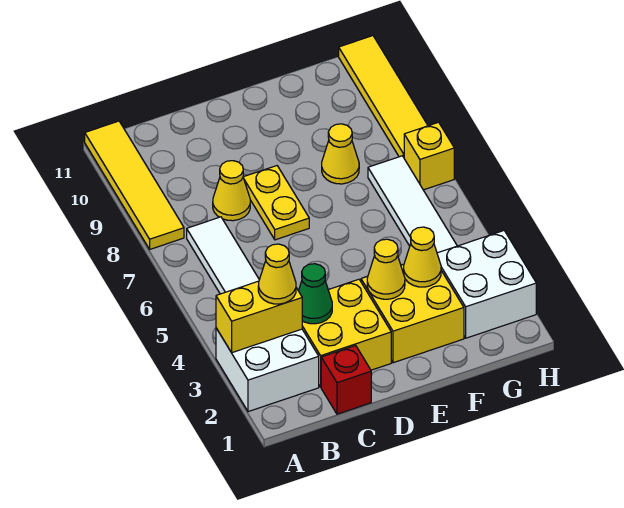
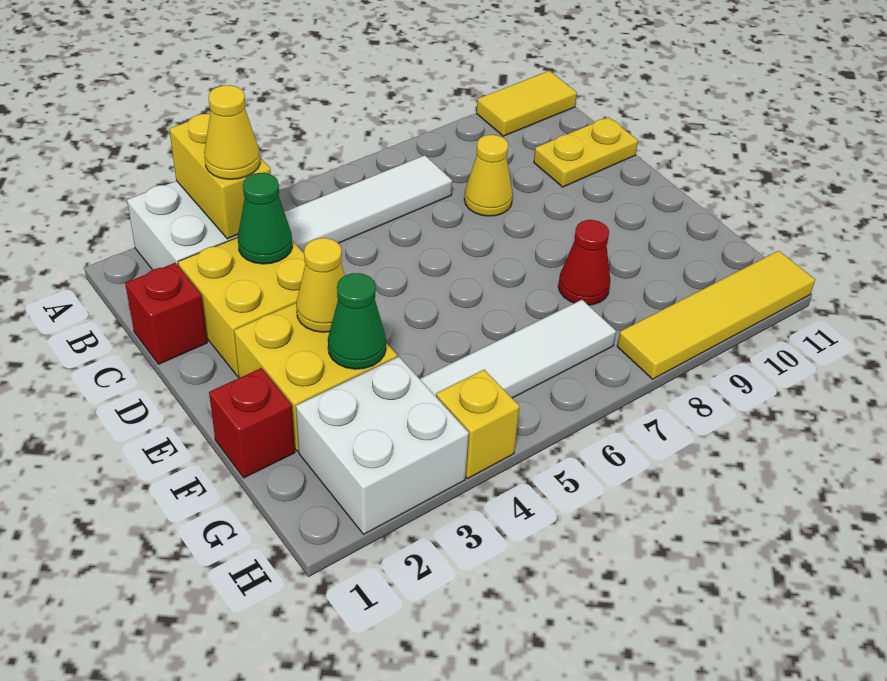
yellow tile A8:A11 level 1 -> yellow tile A10:A11 level 1
yellow plate D7:D8 level 1 -> yellow plate C10:C11 level 1
none -> red brick F1 level 1
yellow cone F3 level 2 -> green cone F3 level 2
yellow cone F8 level 1 -> red cone F8 level 1
yellow brick H7 level 1 -> yellow brick H4 level 1

